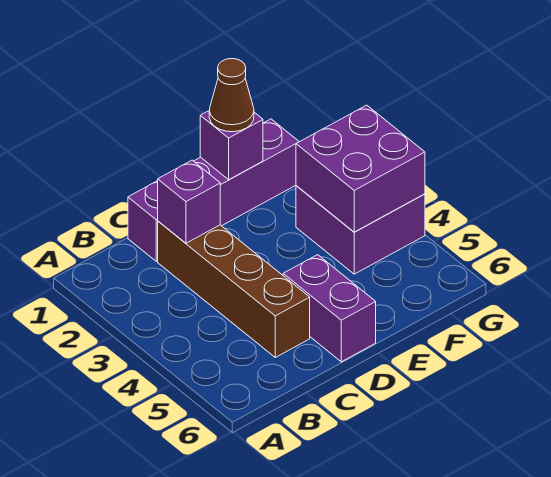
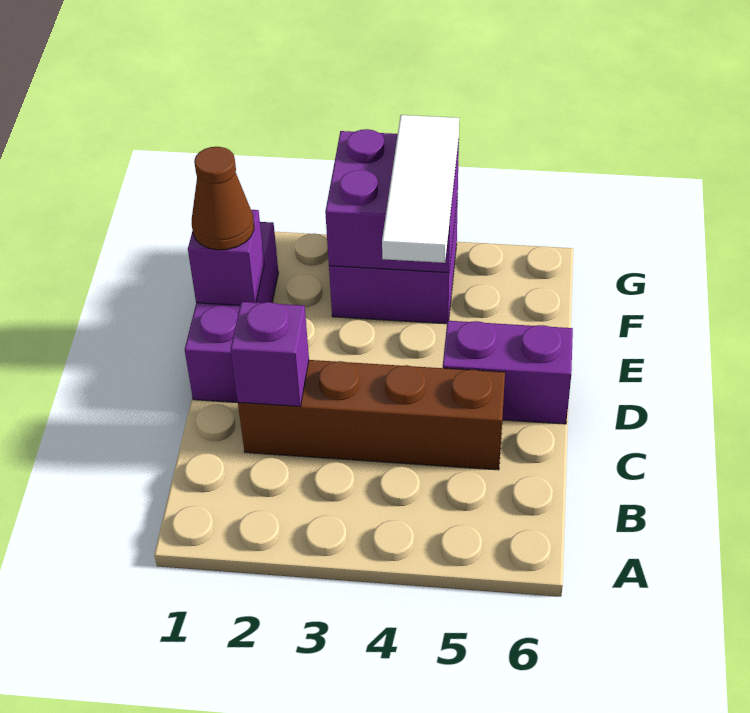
purple brick C1:F1 level 1 -> purple brick D1:F1 level 1
none -> white tile E4:G4 level 3

